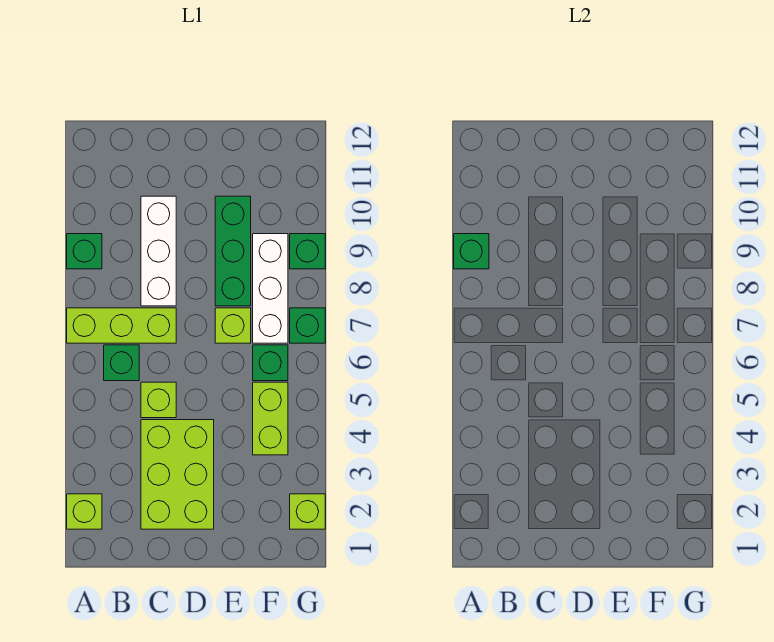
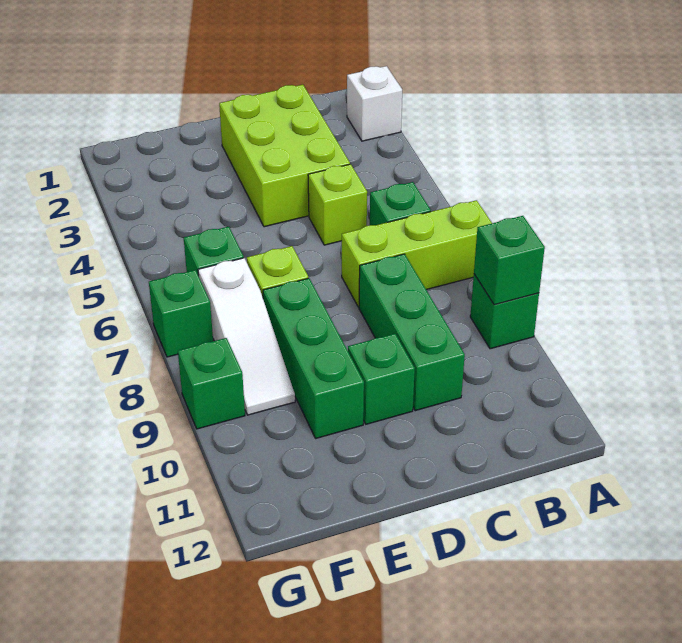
lime brick A2 level 1 -> white brick A2 level 1
white brick C8:C10 level 1 -> green brick C8:C10 level 1
none -> green brick D10 level 1
lime brick F4:F5 level 1 -> none
white brick F7:F9 level 1 -> white slope F7:F9 level 1 top 7
lime brick G2 level 1 -> none

